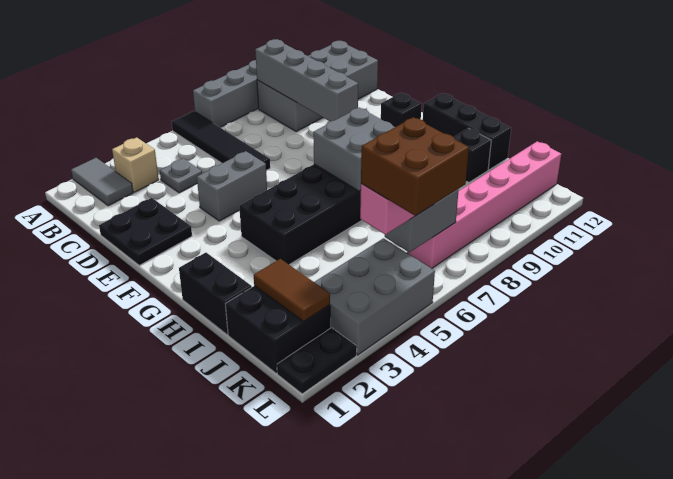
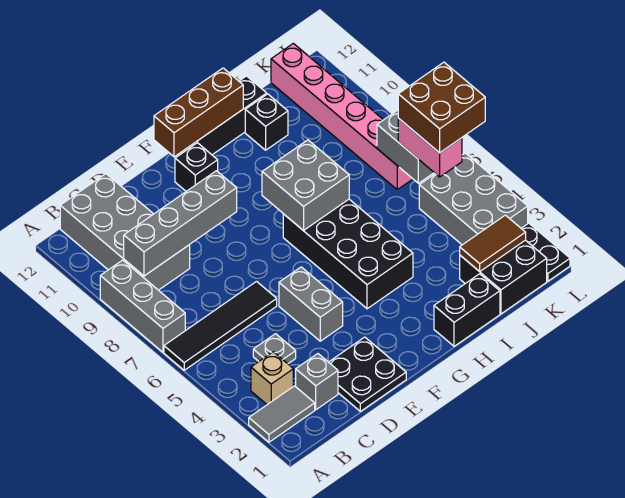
none -> grey brick C2 level 1
none -> brown brick F12:H12 level 2

